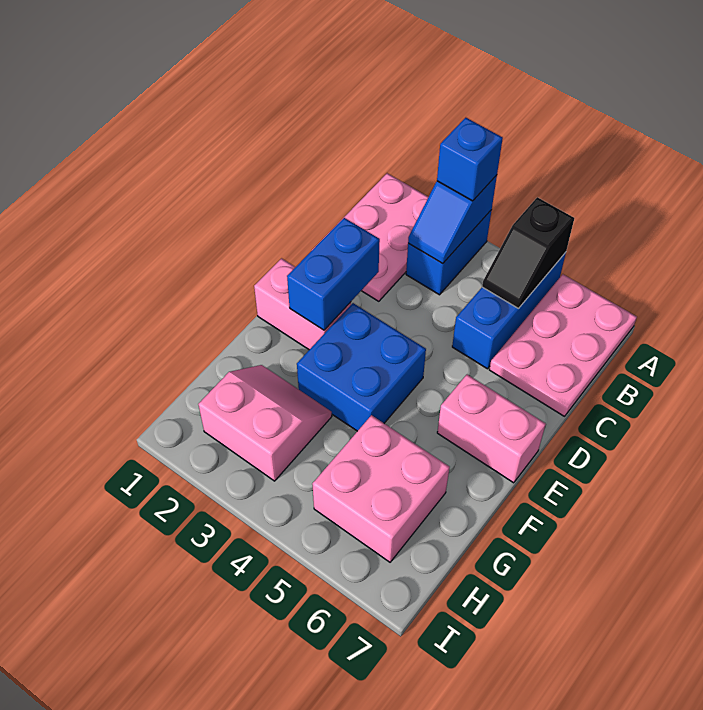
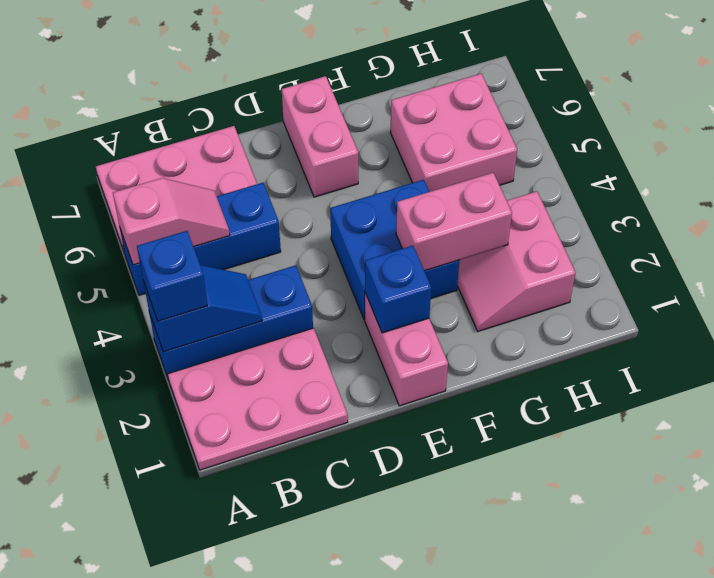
blue brick A3:B3 level 1 -> blue brick A3:C3 level 1
black slope A5:B5 level 2 top A -> pink slope A5:B5 level 2 top A
blue brick D2:E2 level 2 -> blue brick E2 level 2
none -> pink brick F3:G3 level 2

